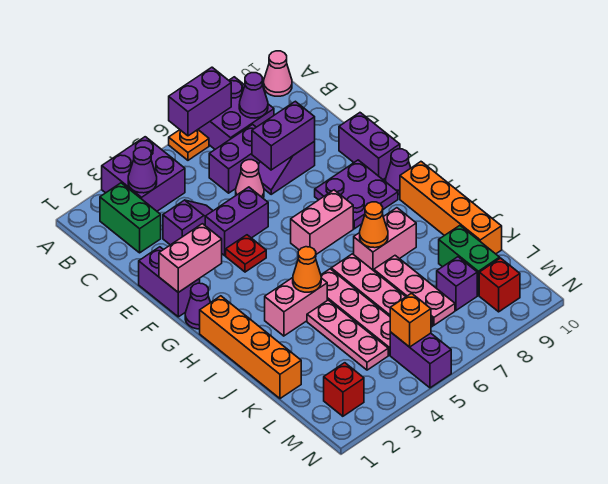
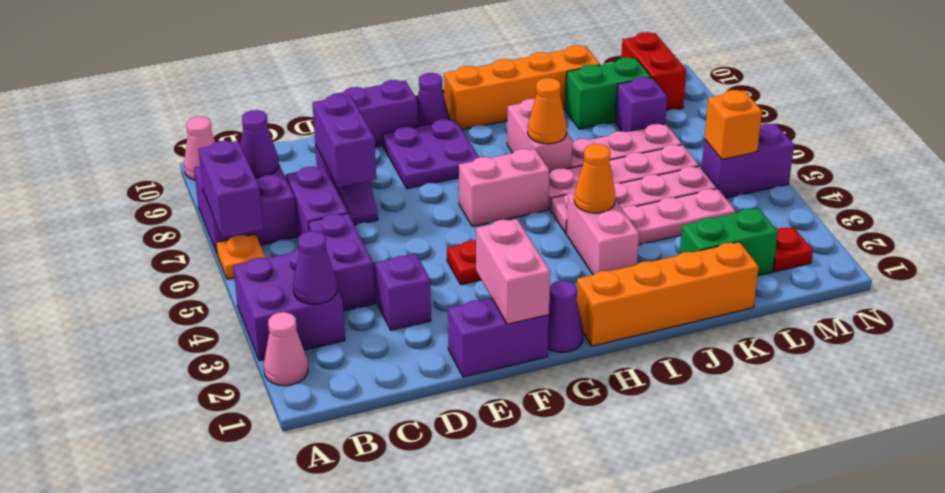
green brick B2:C2 level 1 -> green brick K2:L2 level 1
pink cone D6 level 1 -> pink cone A2 level 1
purple brick E4:E5 level 1 -> purple brick C4:C5 level 1
pink brick G6:G7 level 1 -> pink brick G6:H6 level 1
red brick M2 level 1 -> red plate M2 level 1
red brick M9 level 1 -> red brick M9:M10 level 1

